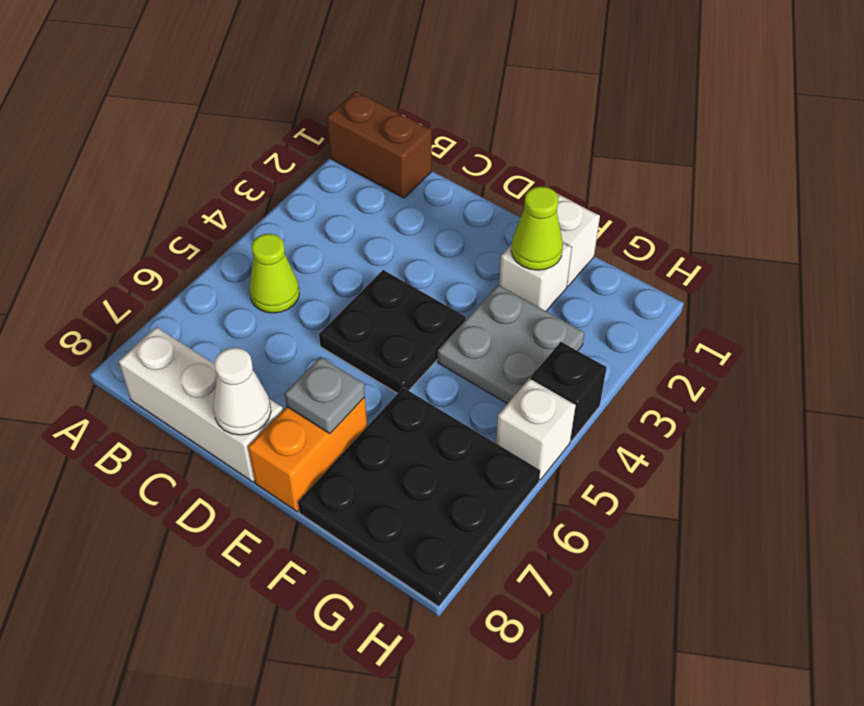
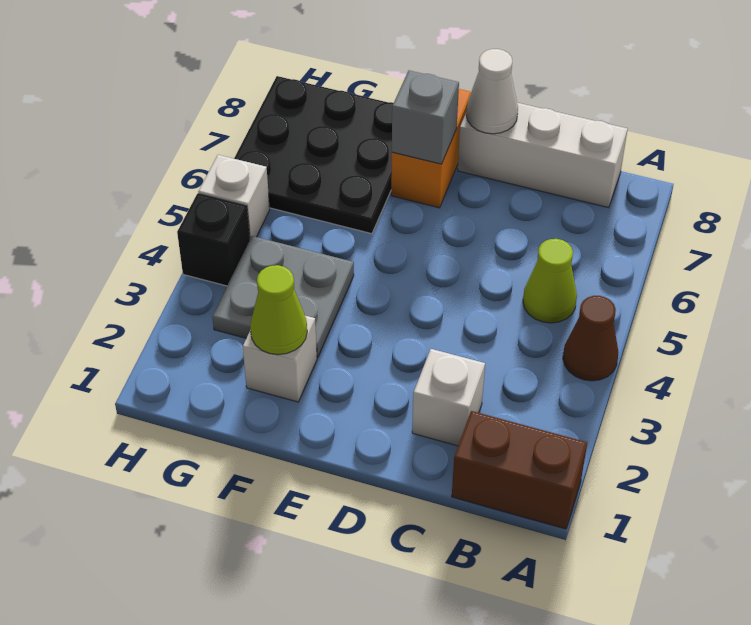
none -> brown cone A4 level 1
black plate D4:E5 level 1 -> none
grey plate E7 level 2 -> grey brick E7 level 2
white brick F1 level 1 -> white brick C2 level 1

